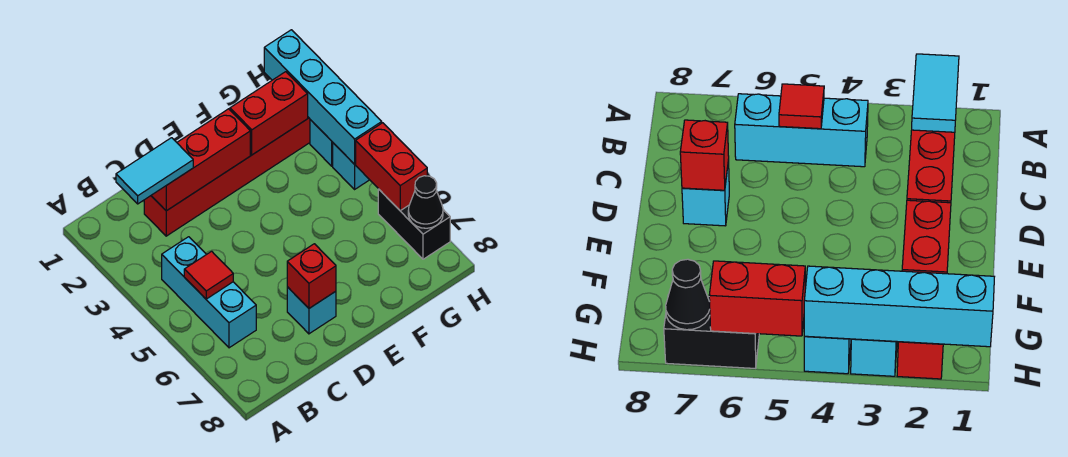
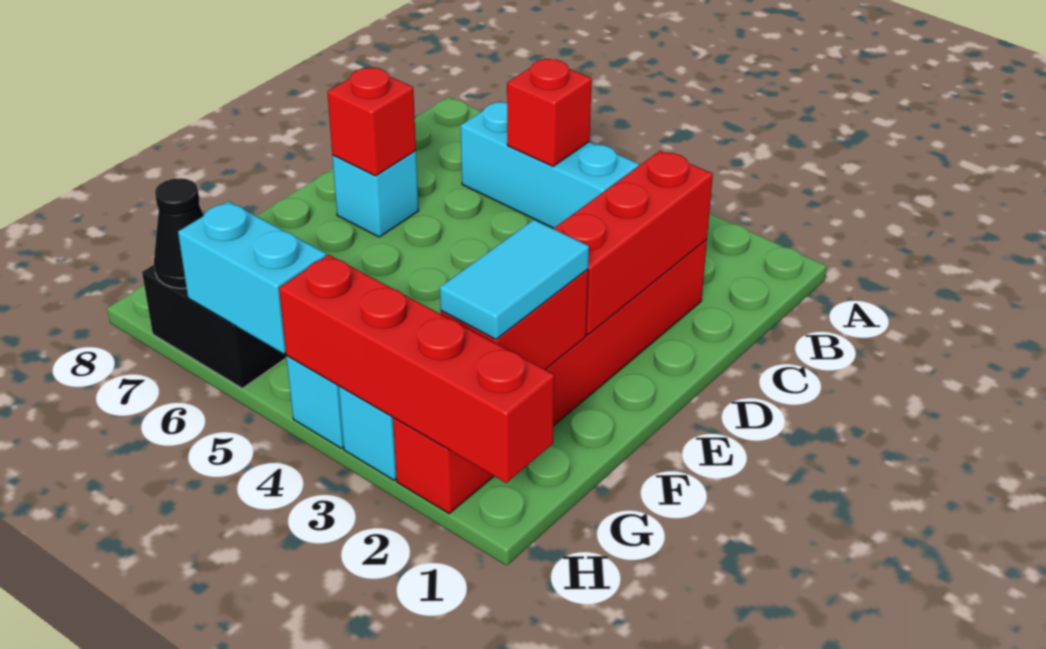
cyan tile B2:C2 level 3 -> cyan tile F2:G2 level 3
red tile B5 level 2 -> red brick B5 level 2
cyan brick H1:H4 level 2 -> red brick H1:H4 level 2
red brick H5:H6 level 2 -> cyan brick H5:H6 level 2

